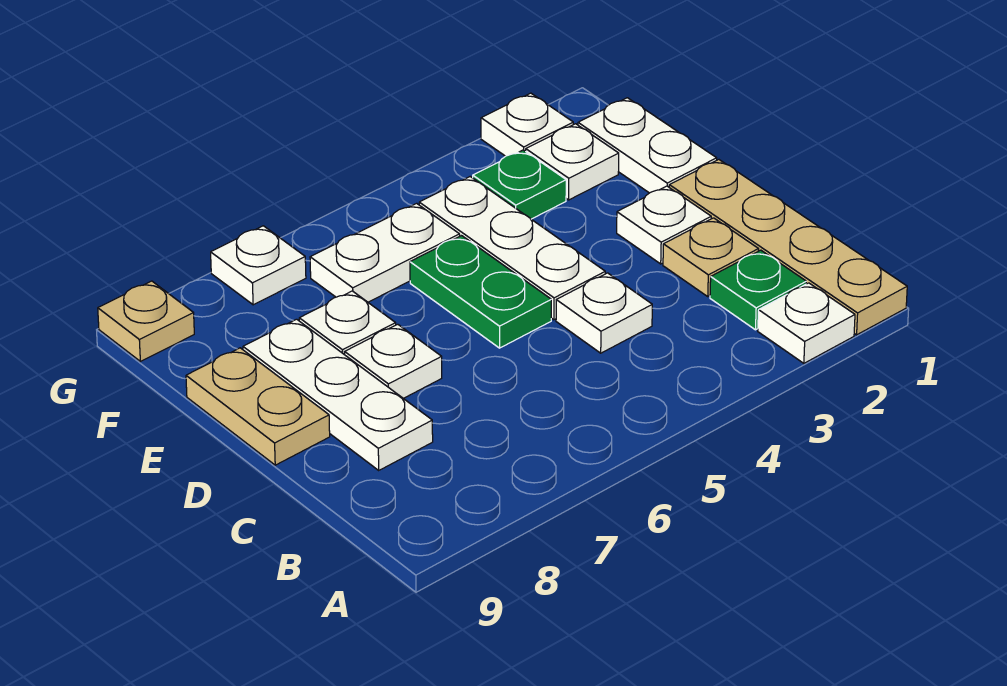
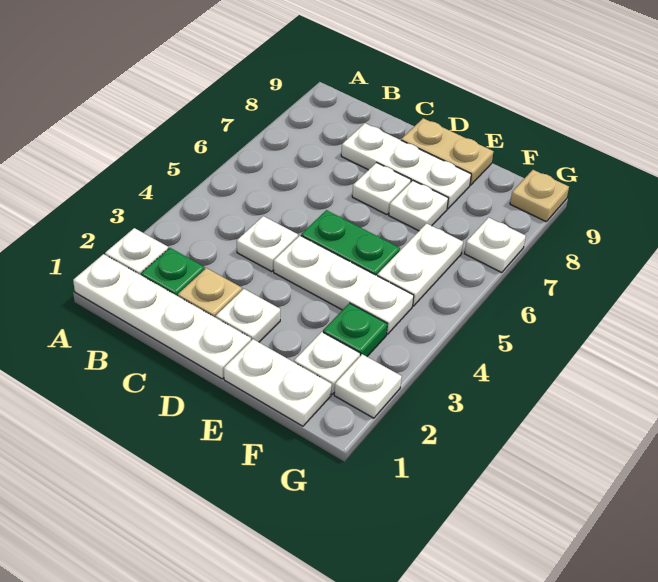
tan plate A1:D1 level 1 -> white plate A1:D1 level 1

